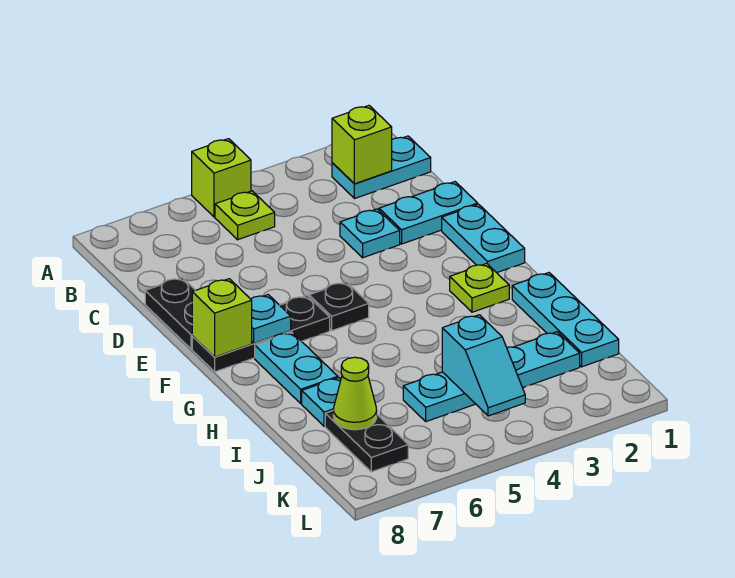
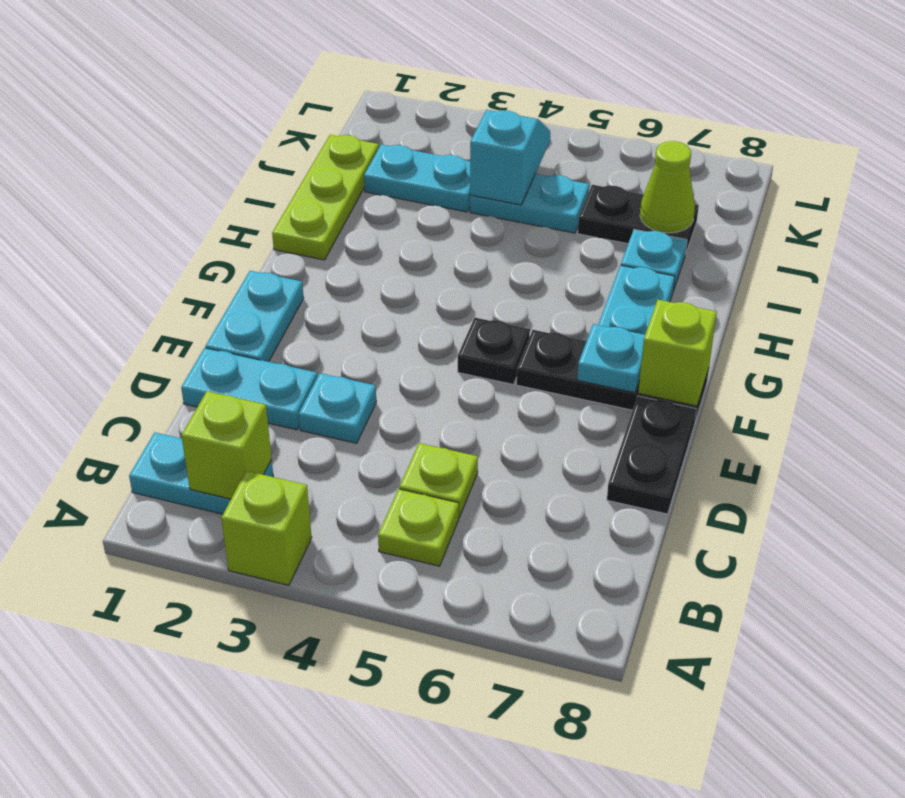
lime brick A5 level 1 -> lime brick A3 level 1
lime plate G2 level 1 -> lime plate C5 level 1
cyan plate H1:J1 level 1 -> lime plate H1:J1 level 1
black plate J7:K7 level 1 -> black plate J6:J7 level 1

